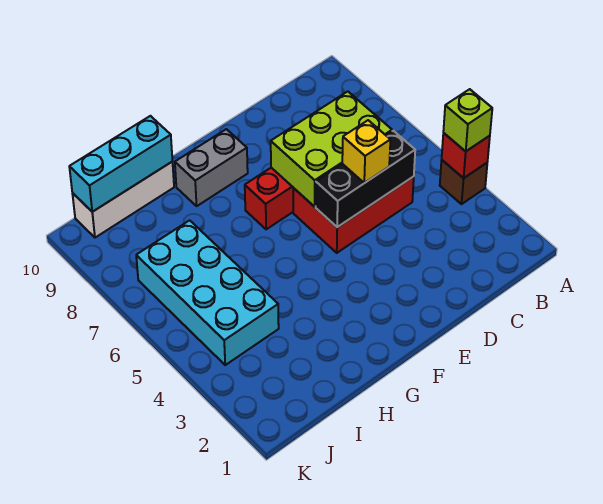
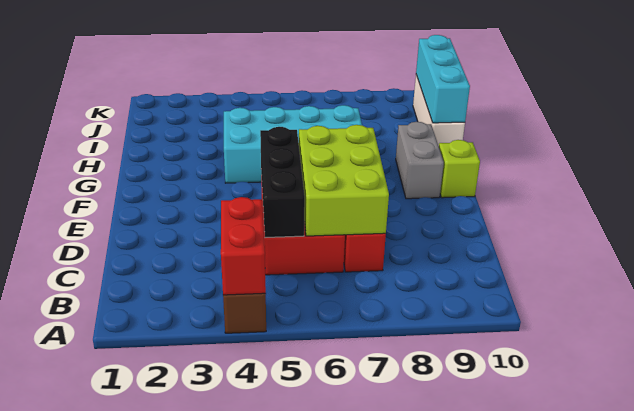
red brick A4 level 2 -> red brick A4:B4 level 2
lime brick A4 level 3 -> lime brick F10 level 1
yellow brick D5 level 3 -> none
cyan brick I4:J7 level 1 -> cyan brick G4:H7 level 1

